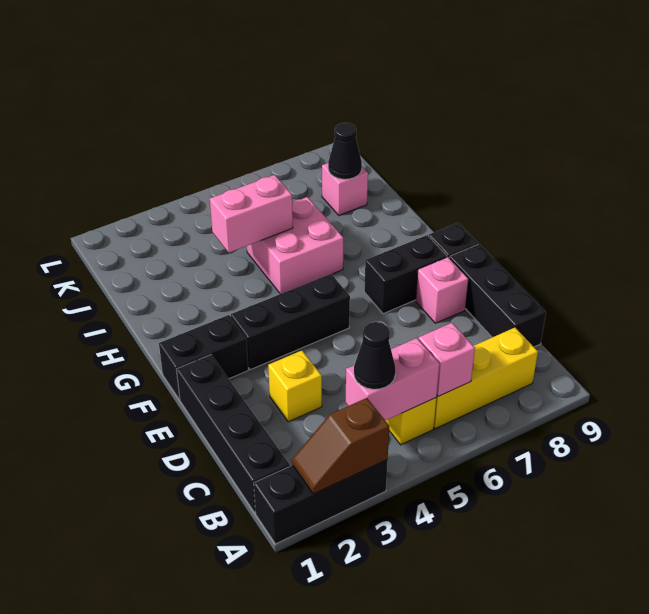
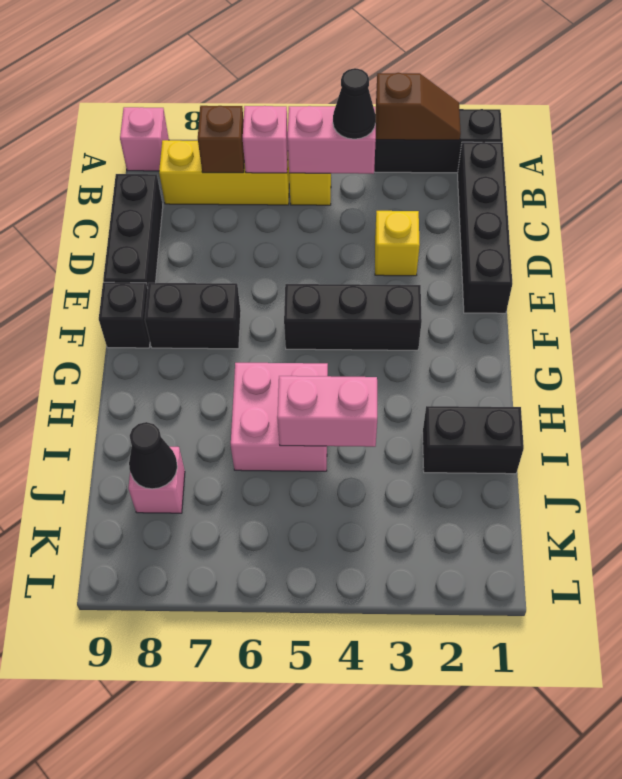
none -> brown brick B7 level 2
pink brick E8 level 1 -> pink brick A9 level 1
black brick F1:F2 level 1 -> black brick I1:I2 level 1

